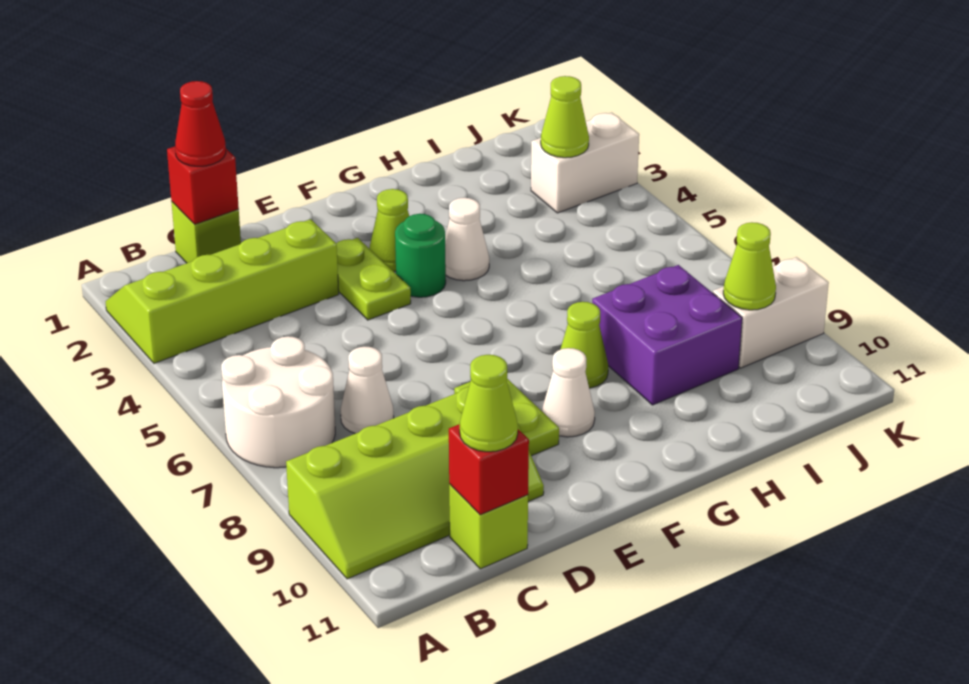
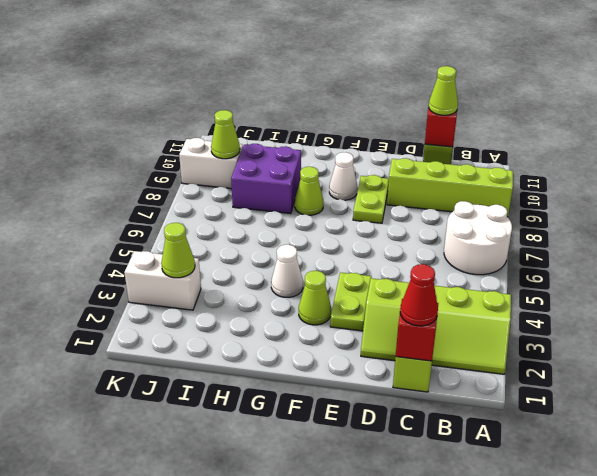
white cone C7 level 1 -> none
green round brick F4 level 1 -> none

